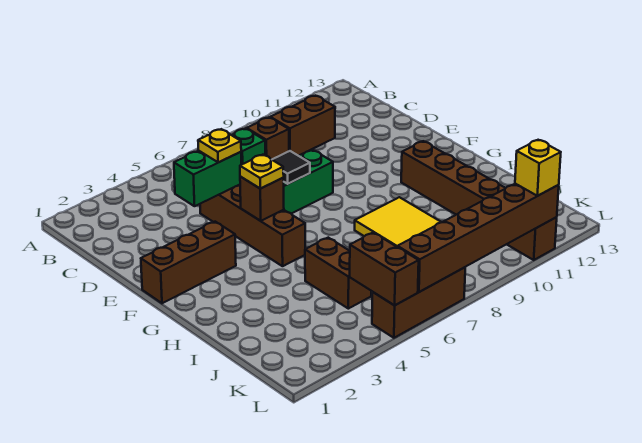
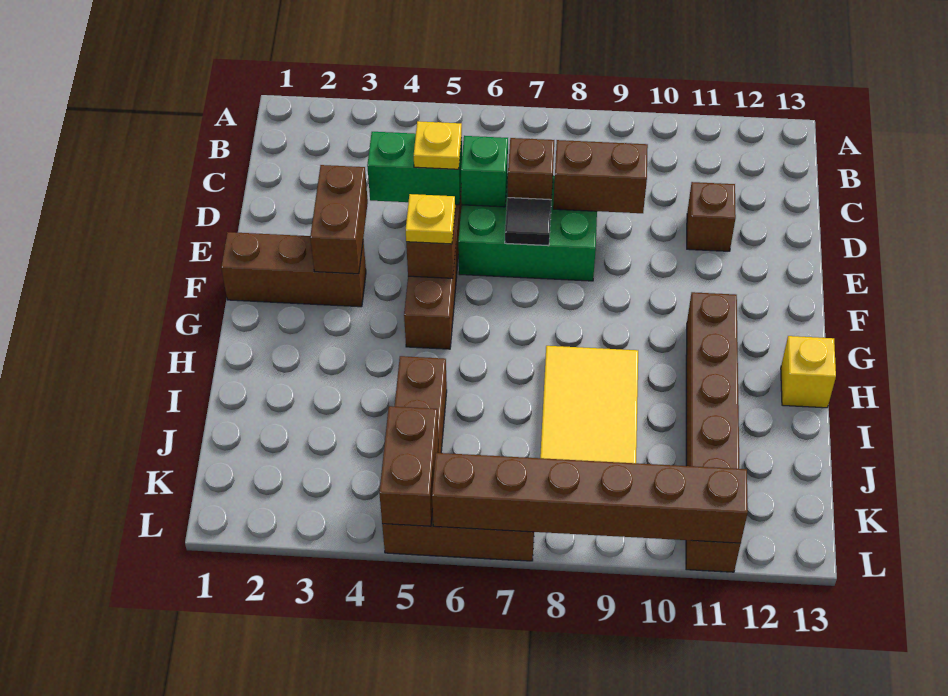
none -> brown brick D11 level 1
none -> brown brick E3:F3 level 2
yellow brick L11 level 3 -> yellow brick H13 level 1

